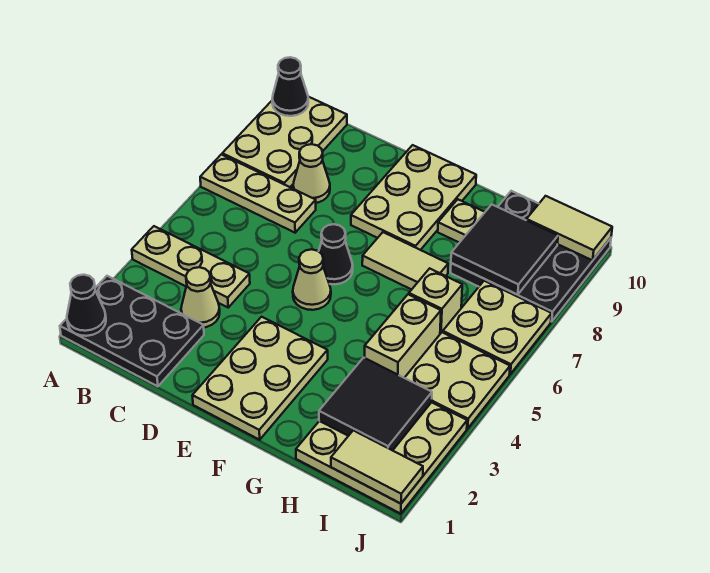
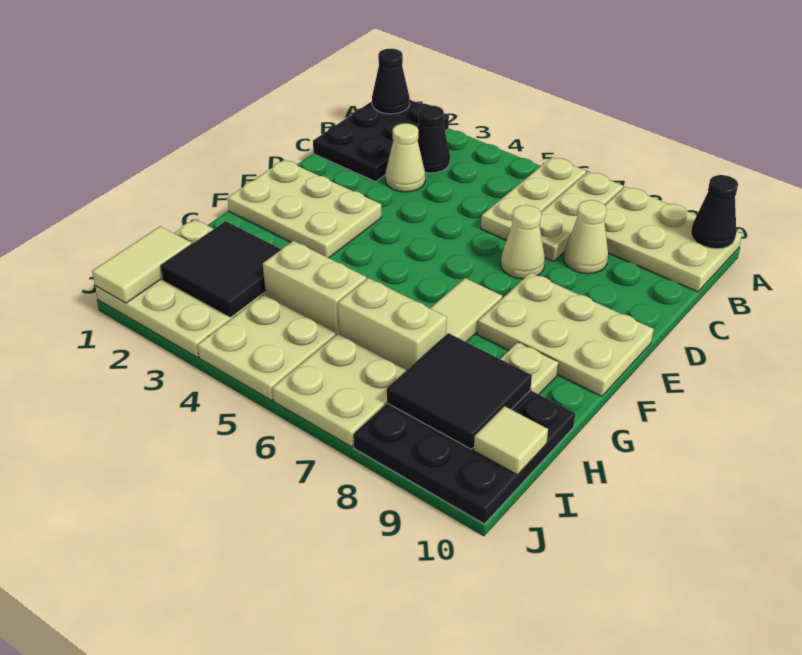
tan plate A4:C4 level 1 -> tan plate A6:C6 level 1
tan cone E5 level 1 -> tan cone D7 level 1
black cone E6 level 1 -> black cone B3 level 1
tan brick H6 level 1 -> tan brick H6:H7 level 1
tan tile I10:J10 level 2 -> tan tile I10 level 2

